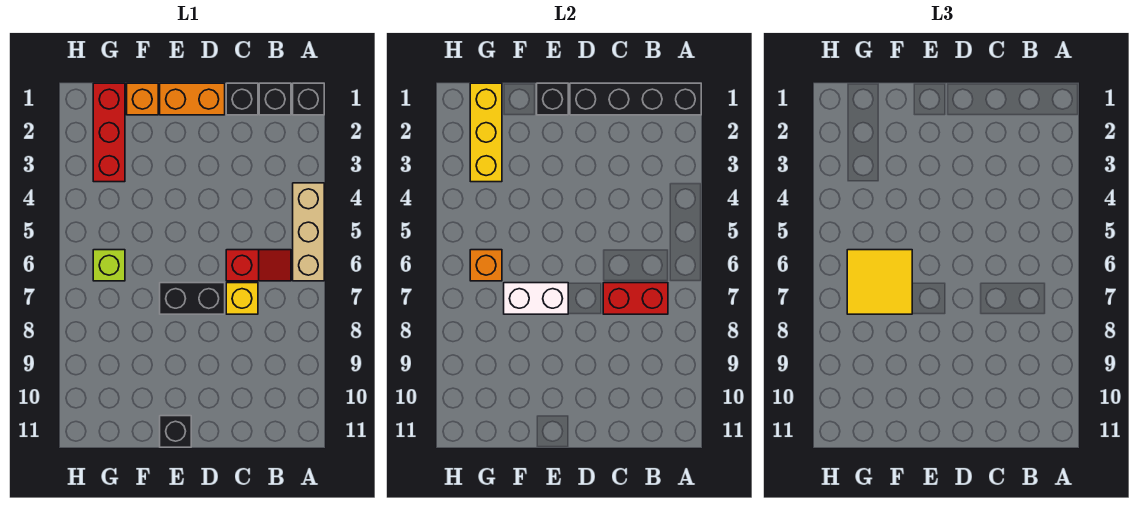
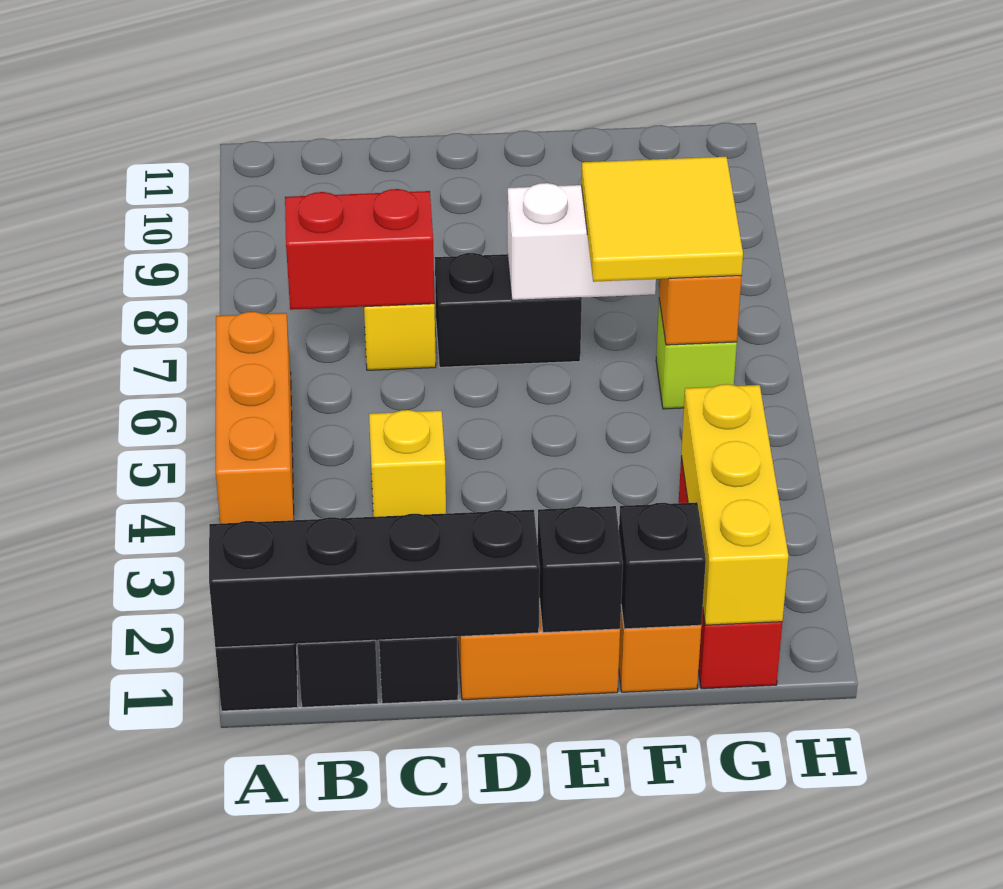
tan brick A4:A6 level 1 -> orange brick A4:A6 level 1
red slope B6:C6 level 1 top C -> none
none -> yellow brick C4 level 1
black brick E11 level 1 -> black brick F1 level 2

